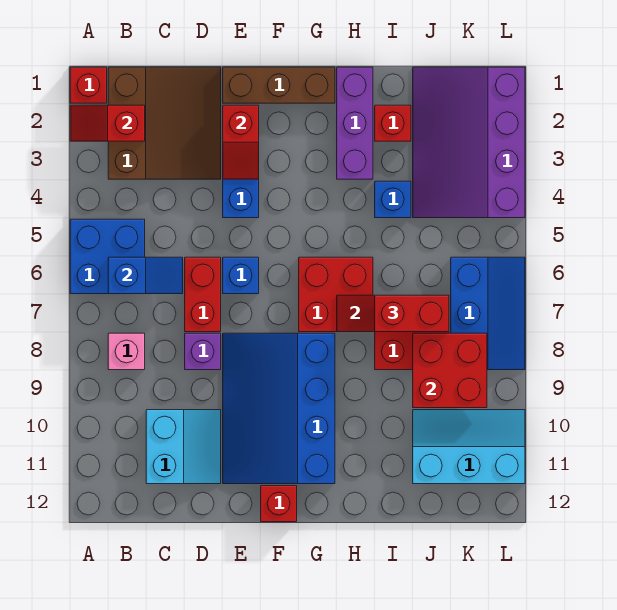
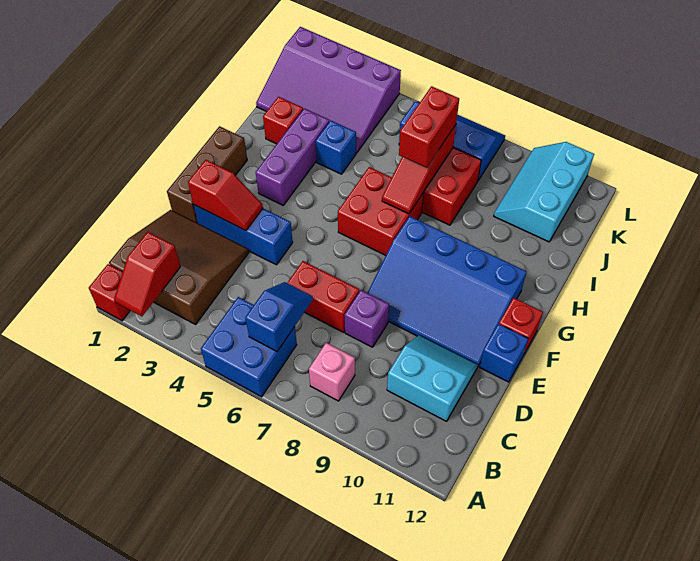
blue brick E6 level 1 -> blue brick E12 level 1
purple brick H1:H3 level 1 -> purple brick G3:I3 level 1
red brick J8:K9 level 2 -> none

